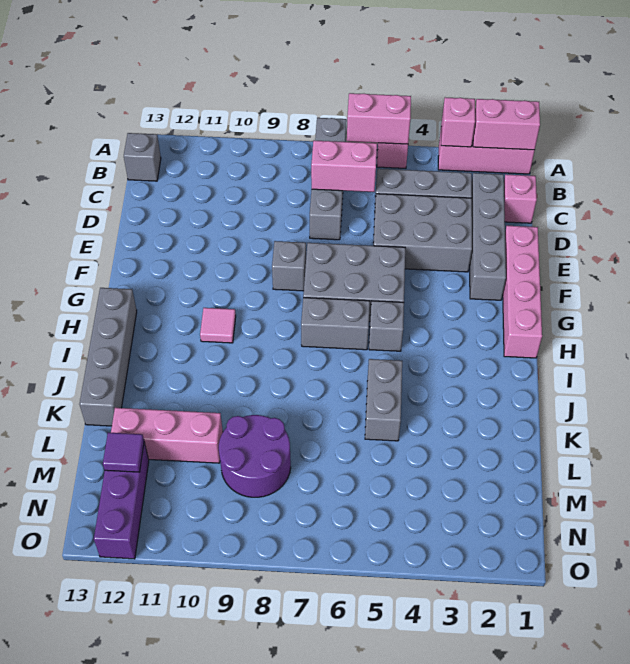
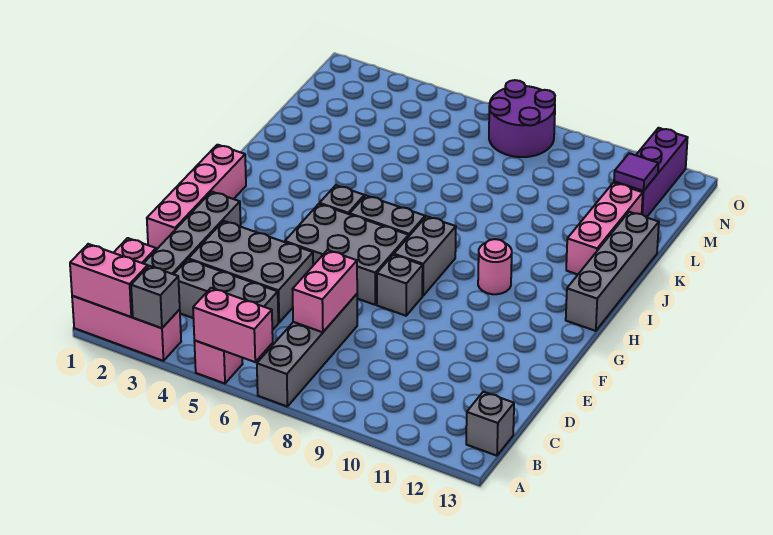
pink brick A3 level 2 -> grey brick A3 level 2
pink brick C6:C7 level 2 -> pink brick C7:D7 level 2
pink tile H10 level 1 -> pink round brick H10 level 1
grey brick J5:K5 level 1 -> grey brick G8:H8 level 1
purple round brick L8:M9 level 1 -> purple round brick N7:O8 level 1
pink brick L10:L12 level 1 -> pink brick J12:L12 level 1

